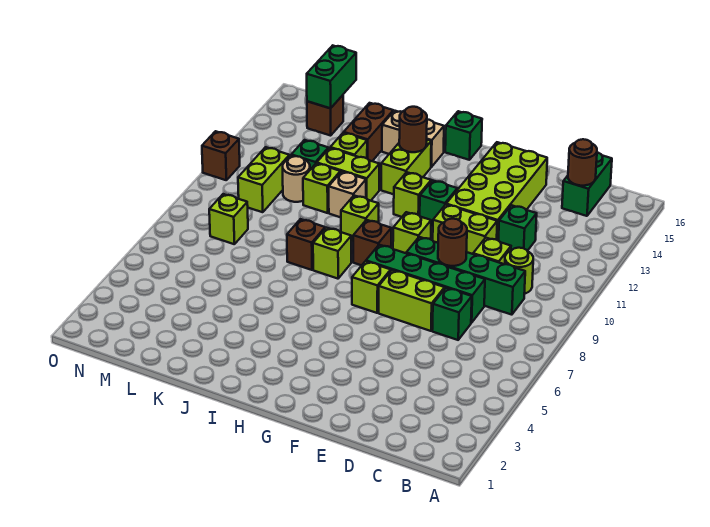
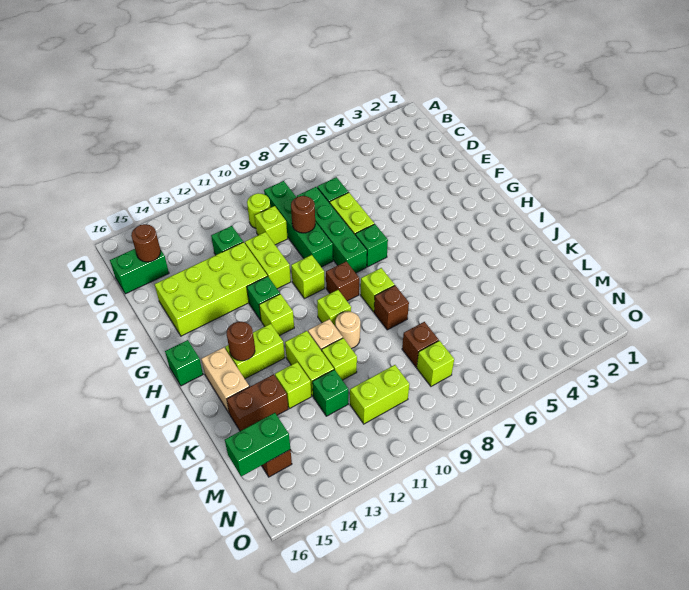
lime brick G7 level 1 -> green brick G7 level 1
tan round brick L11 level 1 -> tan round brick J10 level 1
brown brick O11 level 1 -> brown brick L8 level 1

